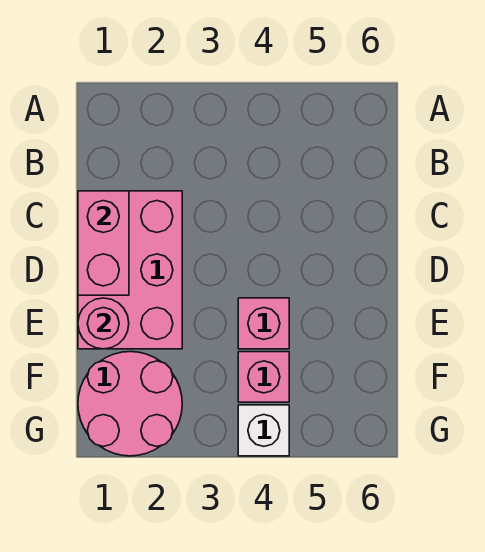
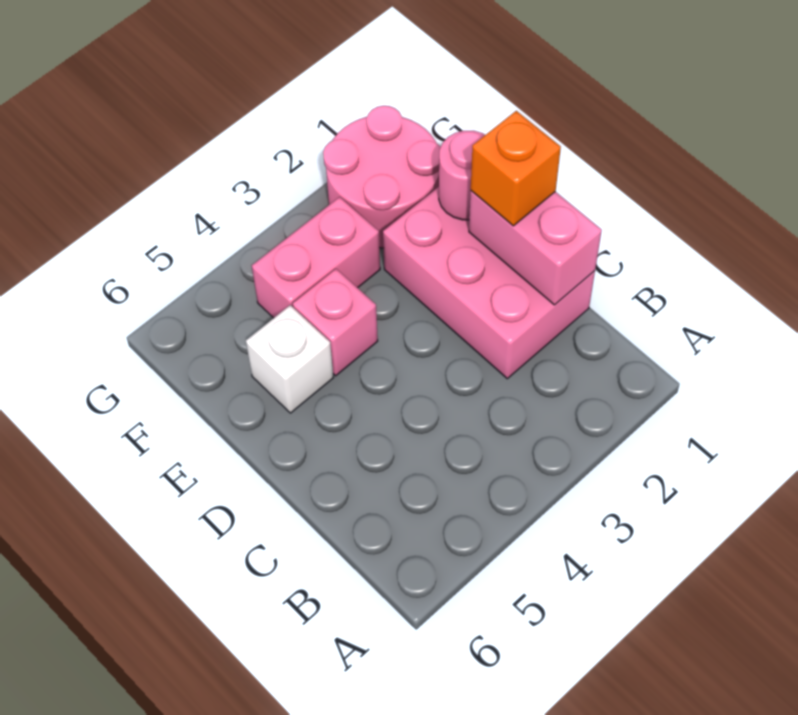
none -> orange brick D1 level 3
pink brick F4 level 1 -> pink brick F3:F4 level 1
white brick G4 level 1 -> white brick E5 level 1

